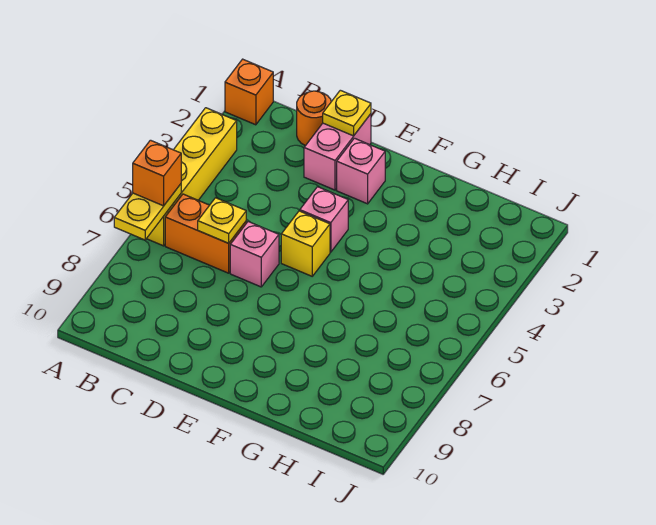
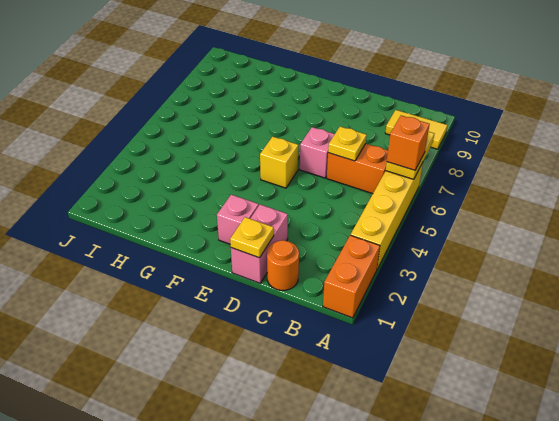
orange brick A1 level 1 -> orange brick A1:A2 level 1
none -> yellow tile A9:B9 level 1
pink brick E4 level 1 -> none

